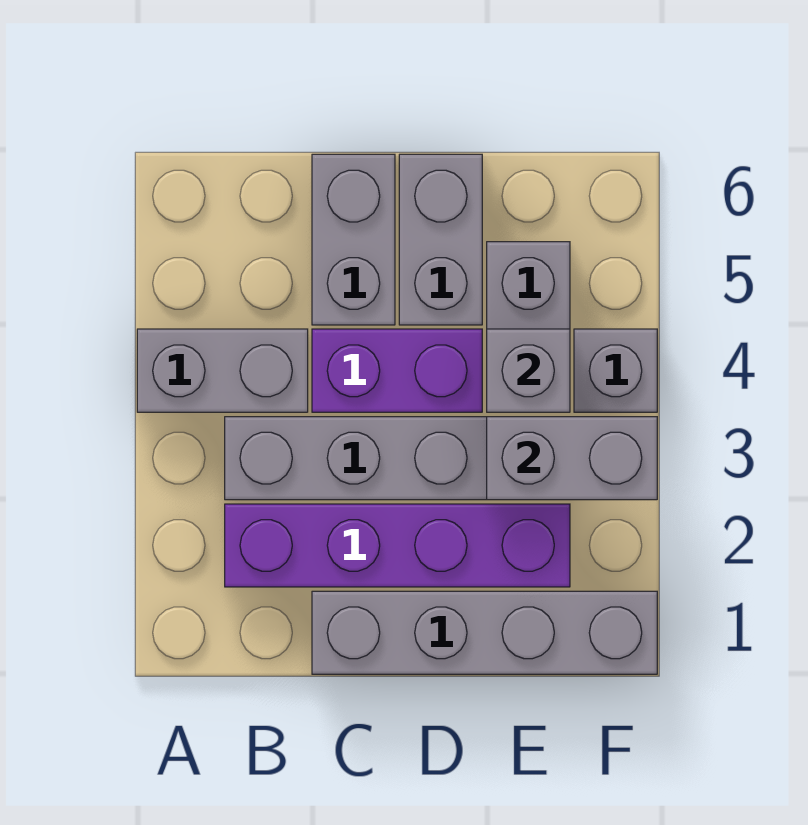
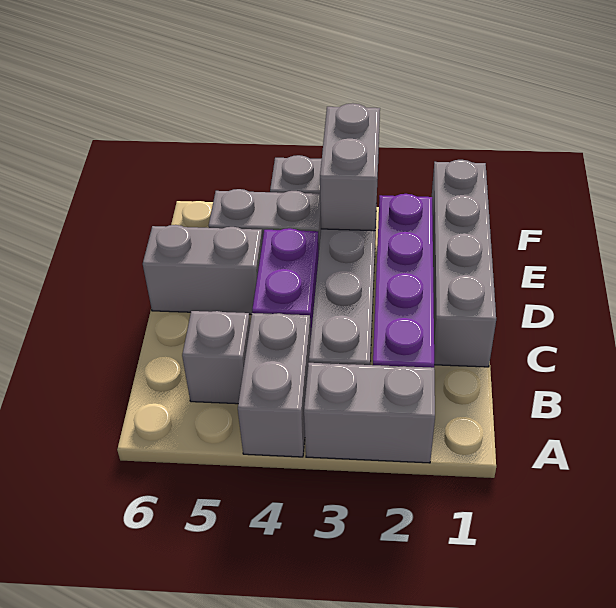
grey brick C5:C6 level 1 -> grey brick A2:A3 level 1
grey brick E4 level 2 -> grey brick B5 level 1

